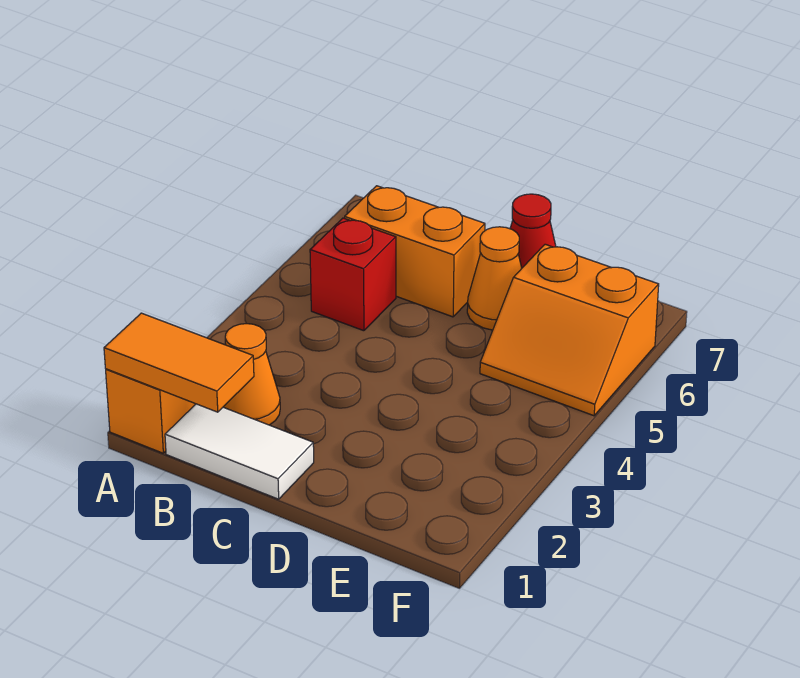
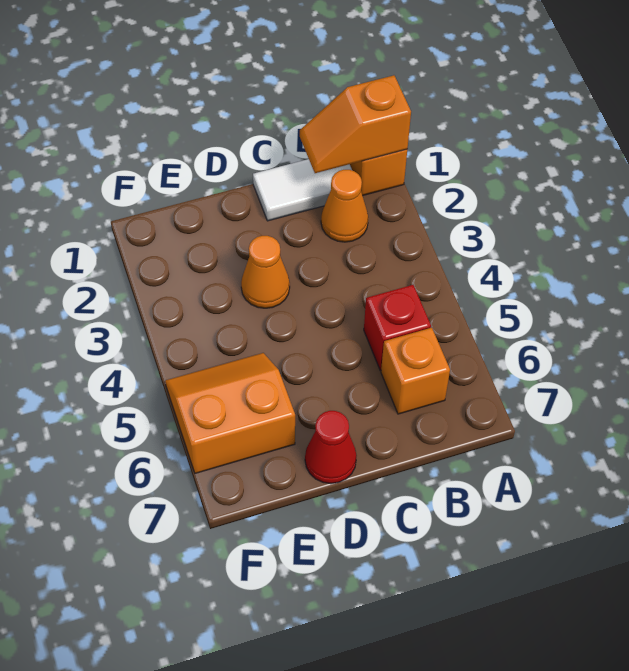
orange tile A1:B1 level 2 -> orange slope A1:B1 level 2 top A
orange brick B6:C6 level 1 -> orange brick B6 level 1
orange cone D6 level 1 -> orange cone D3 level 1

